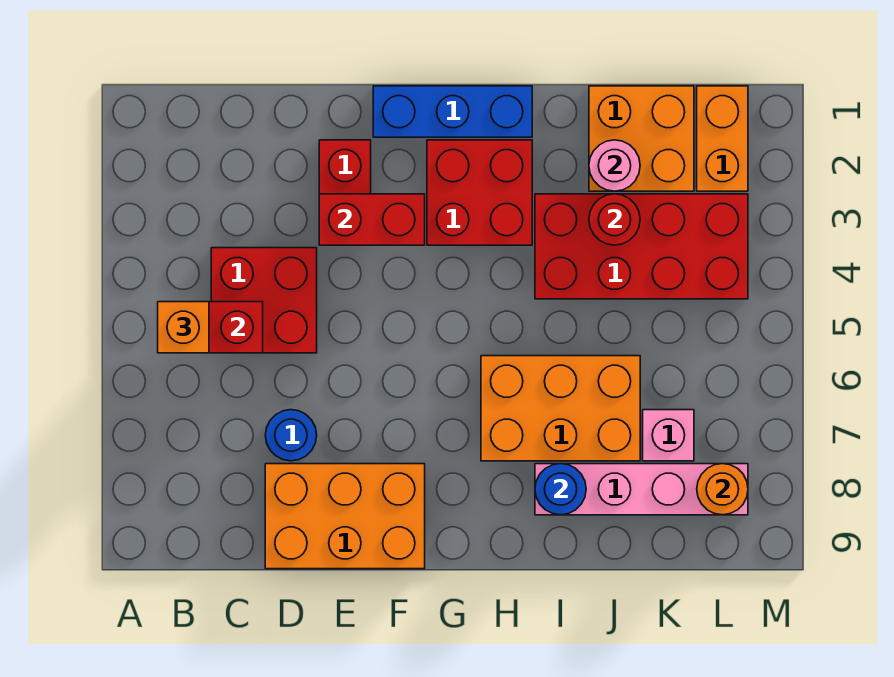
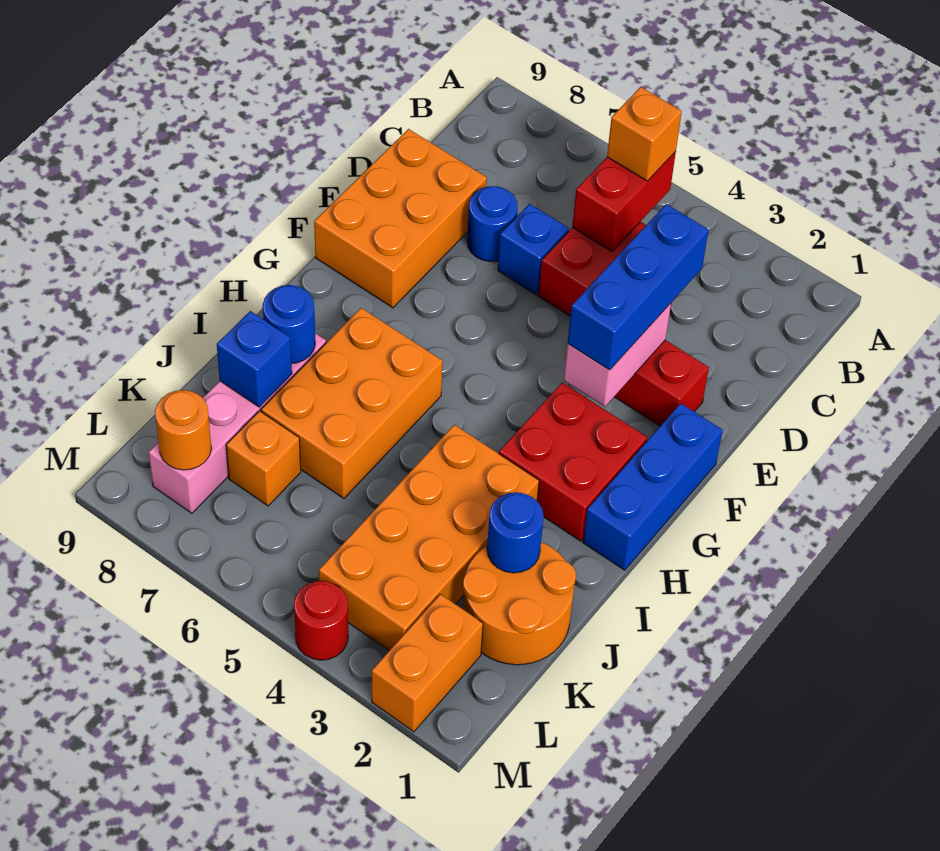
none -> blue brick D3:F3 level 3
none -> blue brick D6 level 1
red brick E3:F3 level 2 -> pink brick E3:F3 level 2
red brick I3:L4 level 1 -> orange brick I3:L4 level 1
orange brick J1:K2 level 1 -> orange round brick J1:K2 level 1
pink round brick J2 level 2 -> blue round brick J2 level 2
red round brick J3 level 2 -> red round brick M4 level 1
none -> blue brick J8 level 2
pink brick K7 level 1 -> orange brick K7 level 1
orange brick L1:L2 level 1 -> orange brick L2:M2 level 1

